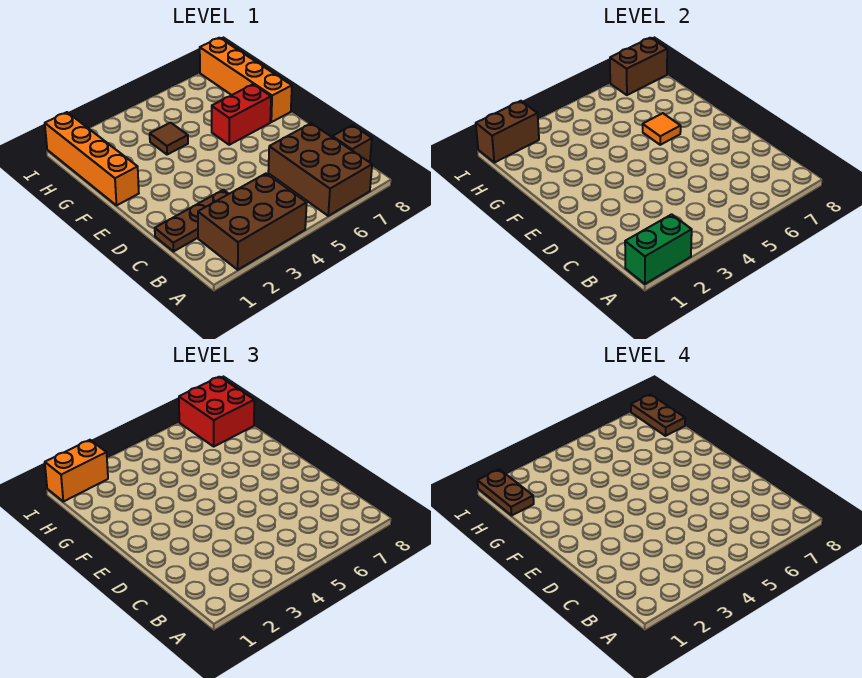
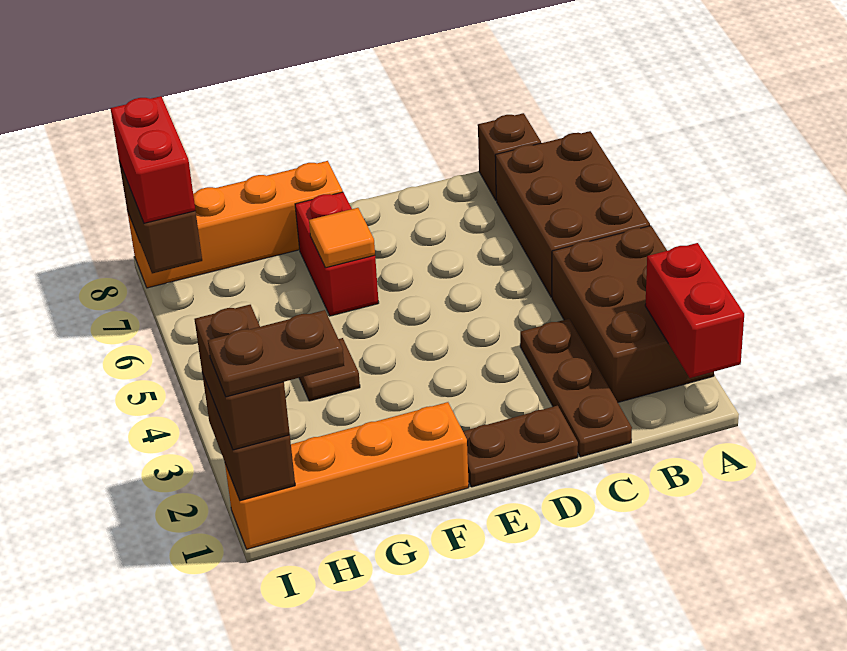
green brick A1:A2 level 2 -> red brick A1:A2 level 2
brown brick A6:C7 level 1 -> brown brick A5:B7 level 1
red brick H7:I8 level 3 -> red brick I7:I8 level 3
brown plate H8:I8 level 4 -> brown plate D1:E1 level 1
orange brick I1:I2 level 3 -> brown brick I1:I2 level 3

